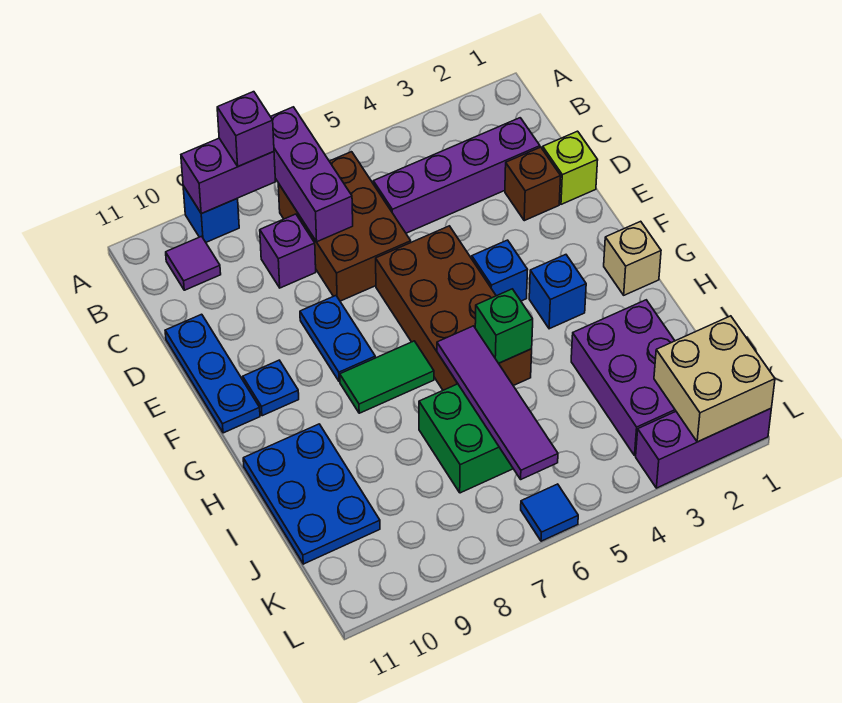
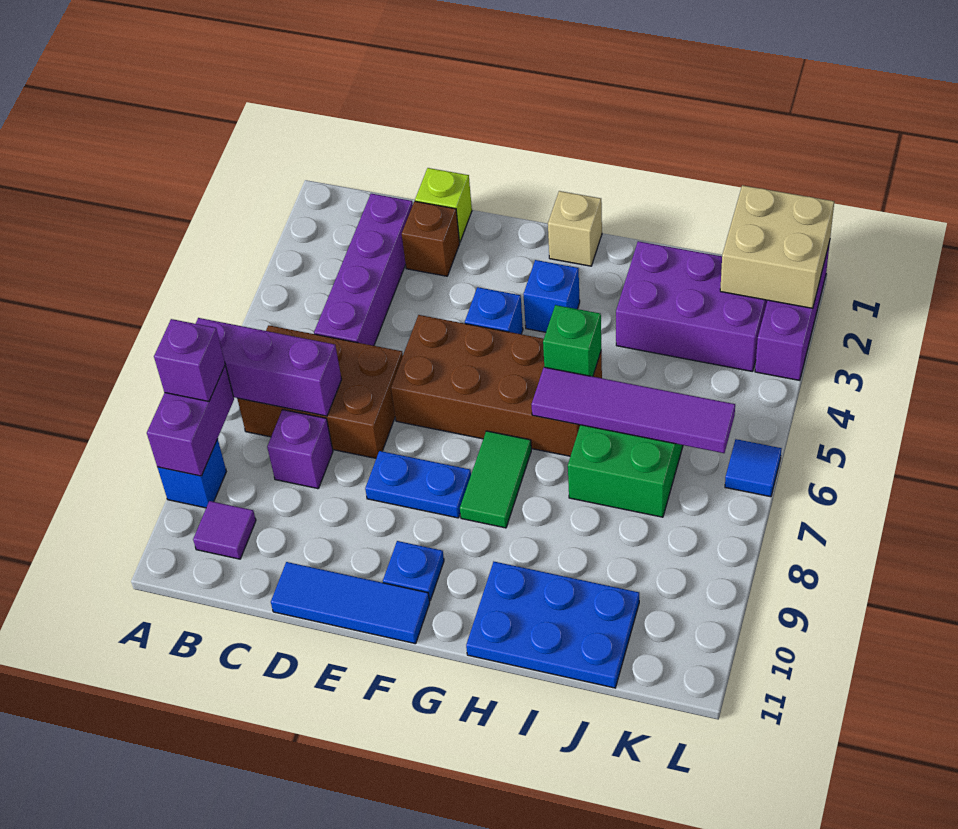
blue plate D11:F11 level 1 -> blue tile D11:F11 level 1

